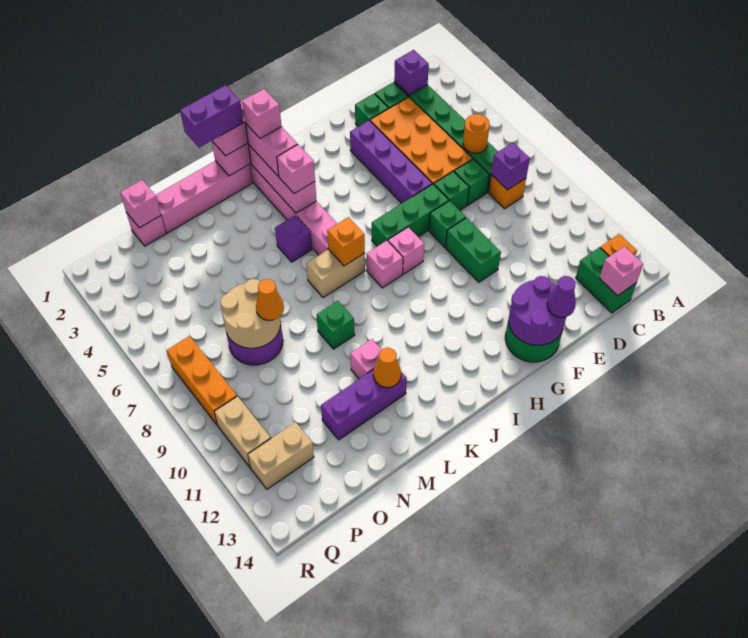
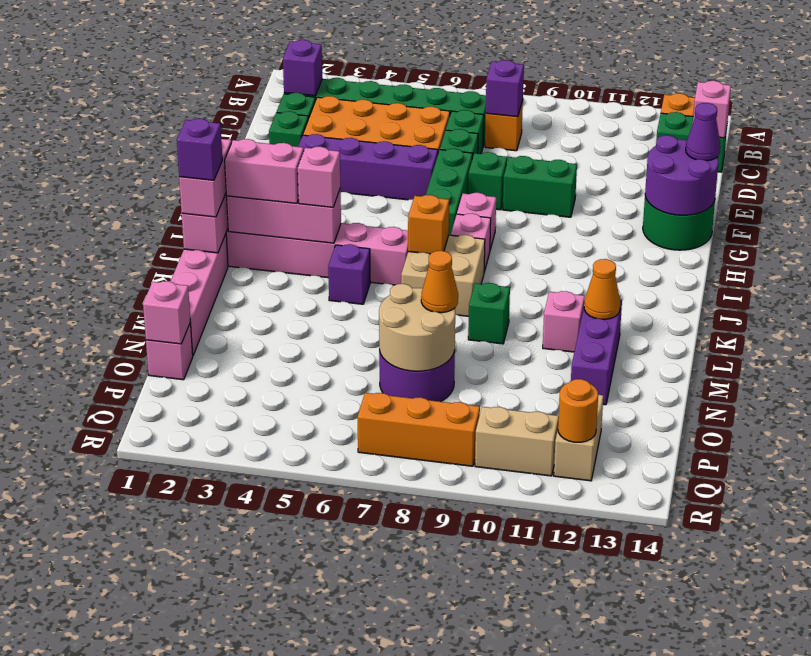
orange round brick C6 level 2 -> orange round brick Q12 level 2
pink brick J2 level 4 -> none
tan brick J7:K7 level 1 -> tan brick J7:K8 level 1
purple brick K1:L1 level 4 -> purple brick K1 level 4

